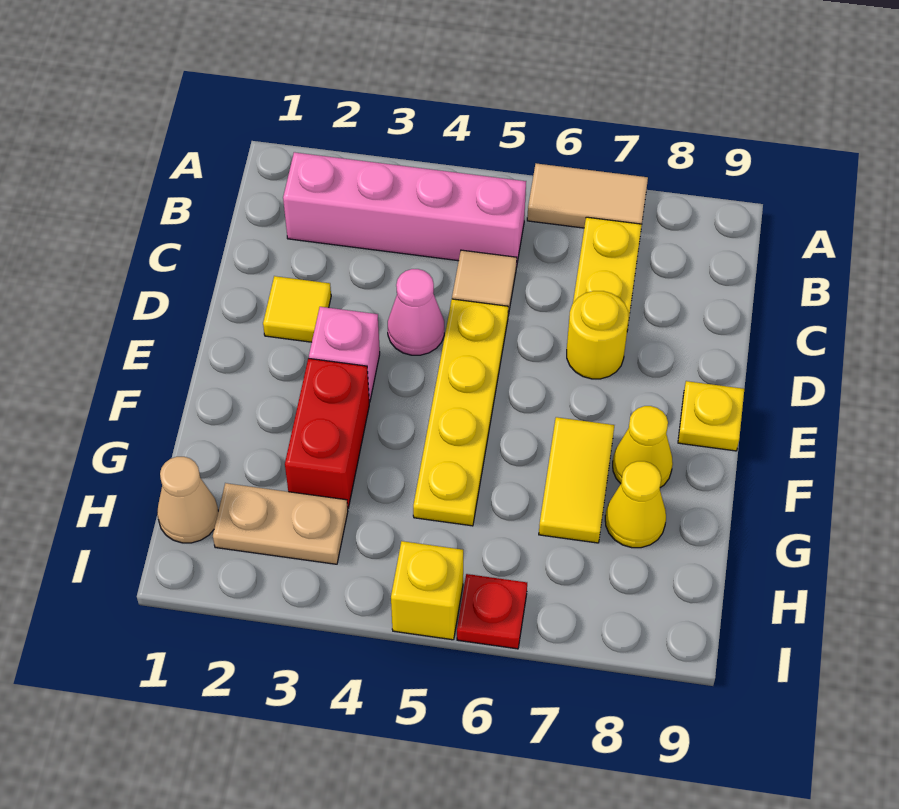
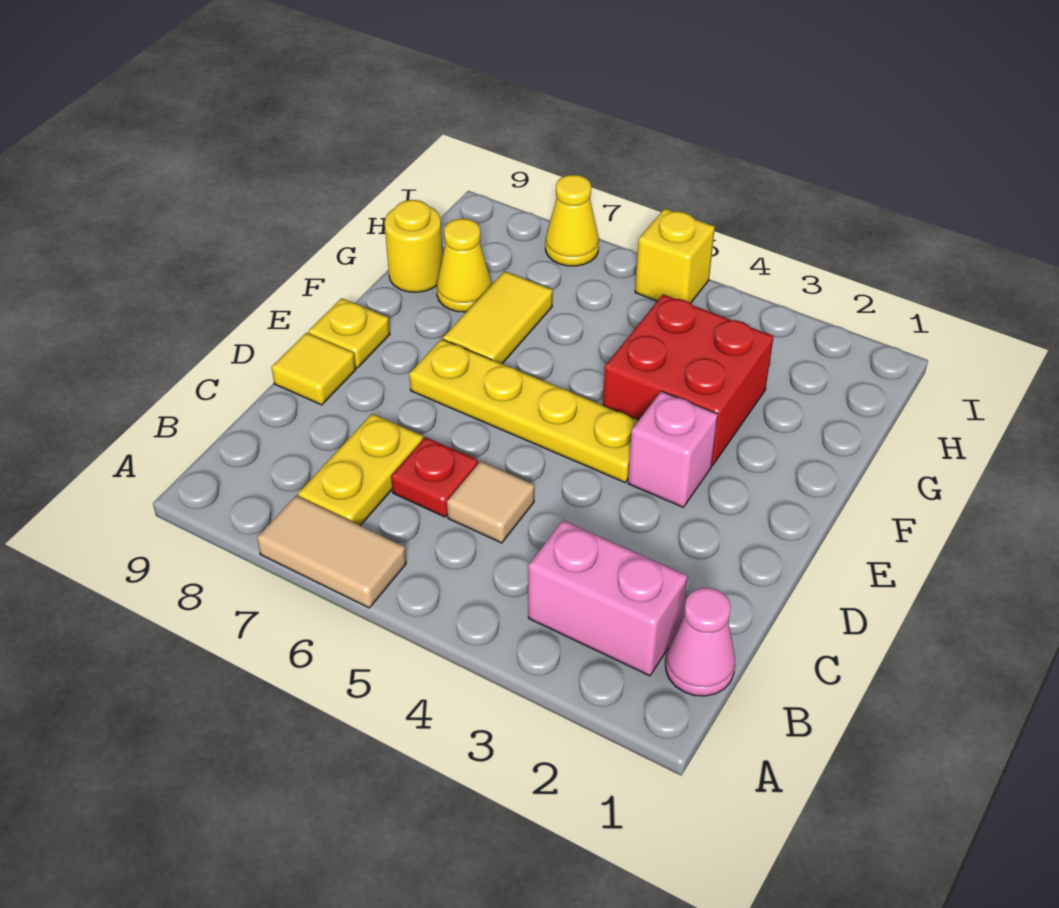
pink brick B2:B5 level 1 -> pink brick B2:B3 level 1
yellow tile D2 level 1 -> yellow tile D9 level 1
pink cone D4 level 1 -> pink cone B1 level 1
yellow plate D5:G5 level 1 -> yellow plate E4:E7 level 1
yellow round brick D7 level 1 -> yellow round brick G9 level 1
red brick F3:G3 level 1 -> red brick F3:G4 level 1
yellow cone F8 level 1 -> yellow cone I7 level 1
tan cone H1 level 1 -> none
tan plate H2:H3 level 1 -> none
red plate I6 level 1 -> red plate C6 level 1

